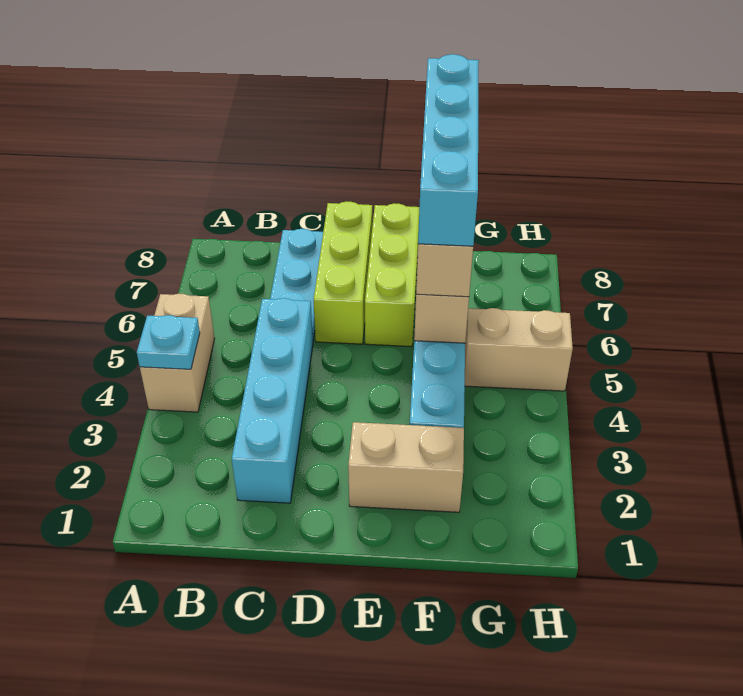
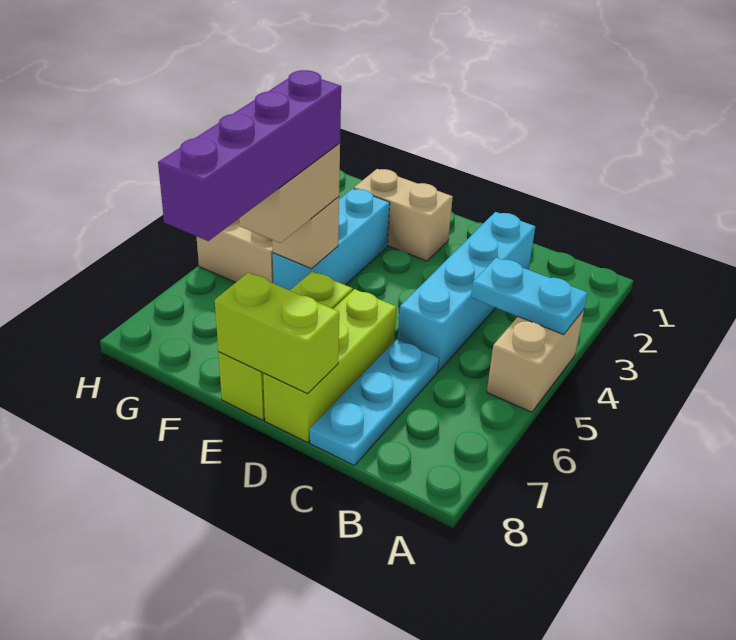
cyan plate A4 level 2 -> cyan plate A4:B4 level 2
none -> lime brick D8:E8 level 2
cyan brick F5:F8 level 4 -> purple brick F5:F8 level 4

